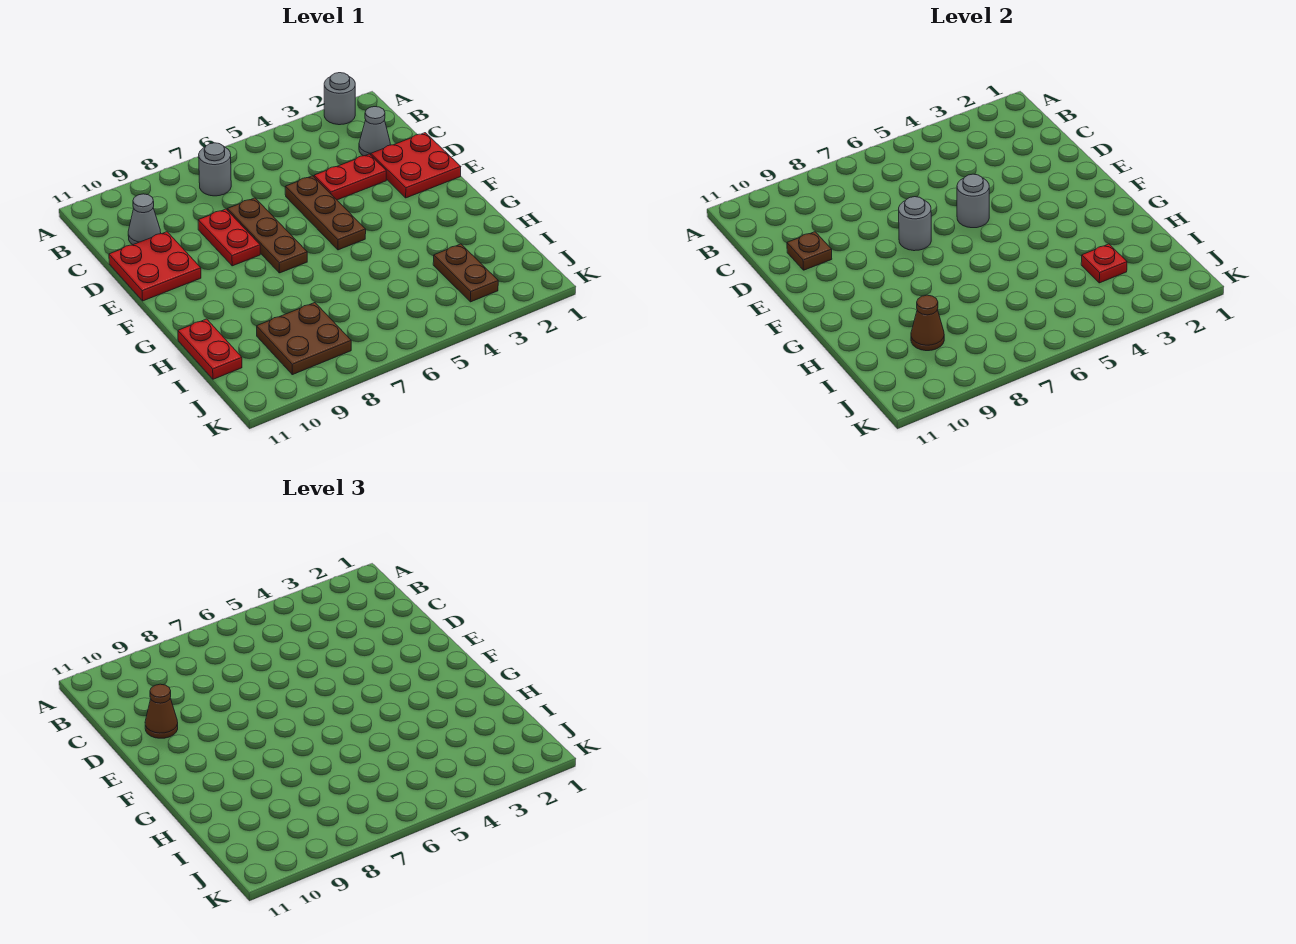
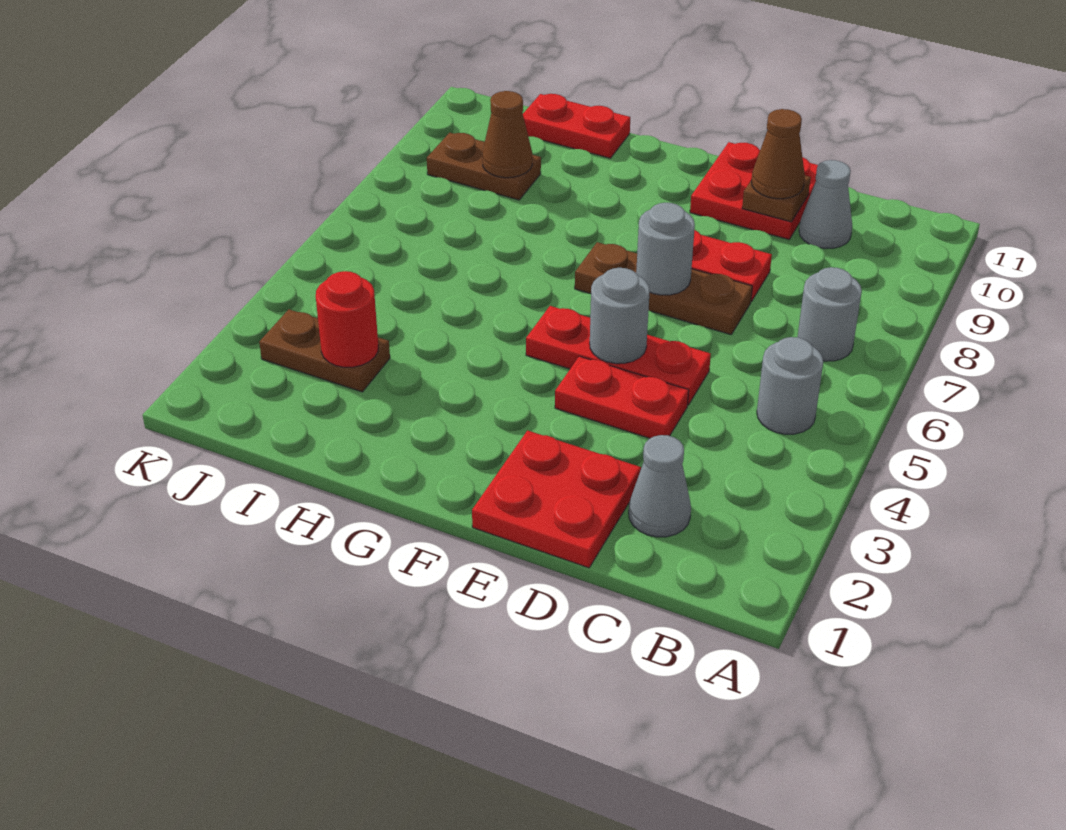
grey round brick A2 level 1 -> grey round brick B5 level 1
red plate D3:D4 level 1 -> red plate D4:E4 level 1
brown plate D5:F5 level 1 -> red plate D5:F5 level 1
red plate I3 level 2 -> red round brick I3 level 2
brown plate I8:J9 level 1 -> brown plate I9:J9 level 1

